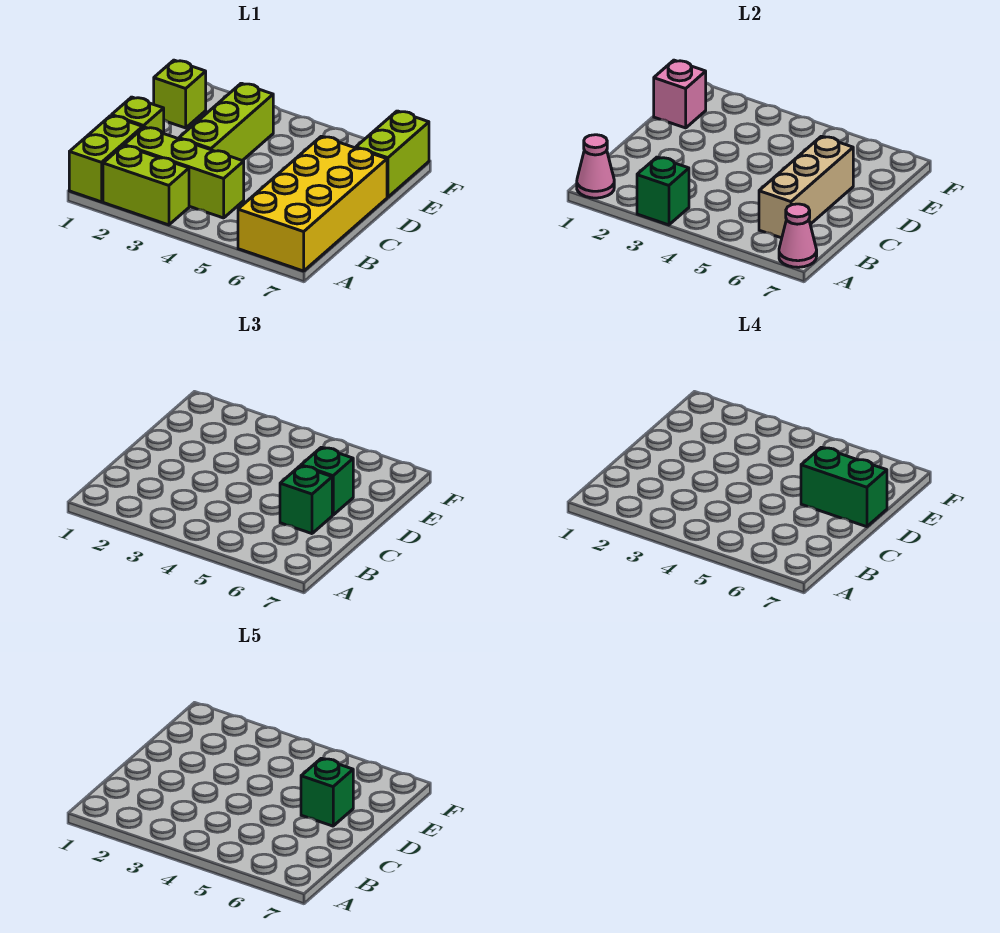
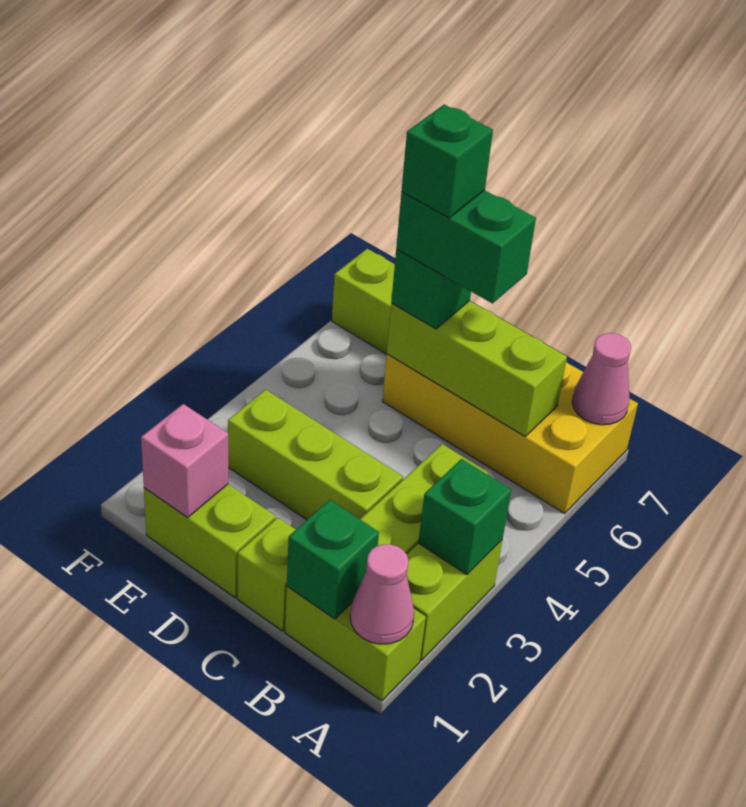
tan brick B6:D6 level 2 -> lime brick B6:D6 level 2
green brick C6 level 3 -> green brick B1 level 2
green brick D6:D7 level 4 -> green brick C6:D6 level 4
lime brick E1 level 1 -> lime brick D1:E1 level 1

